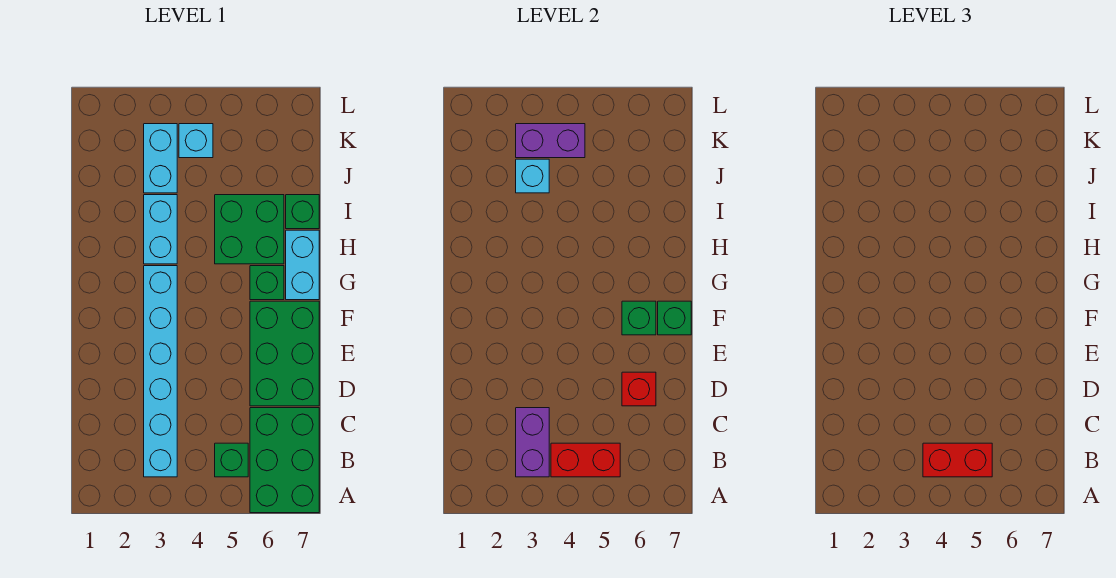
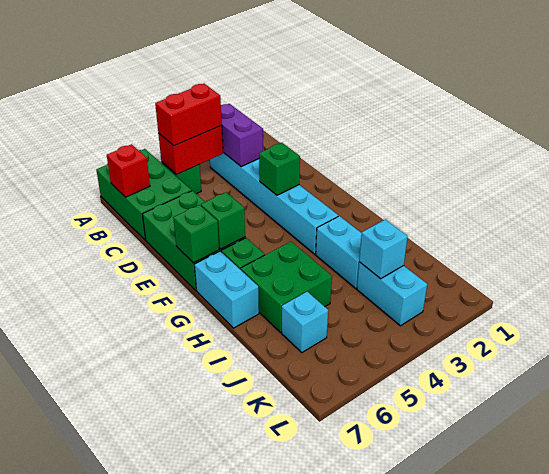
red brick D6 level 2 -> red brick B7 level 2
green brick I7 level 1 -> green brick E3 level 2
purple brick K3:K4 level 2 -> none
cyan brick K4 level 1 -> cyan brick J6 level 1

